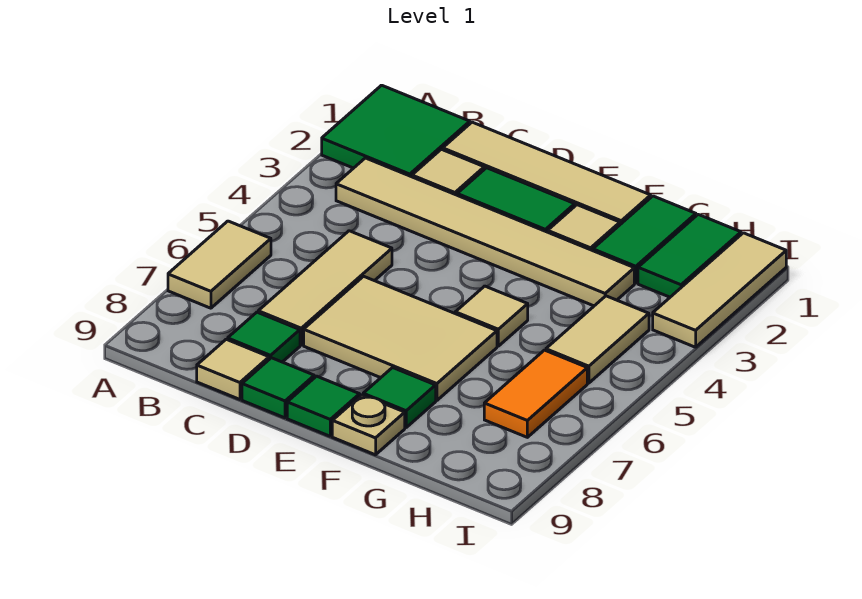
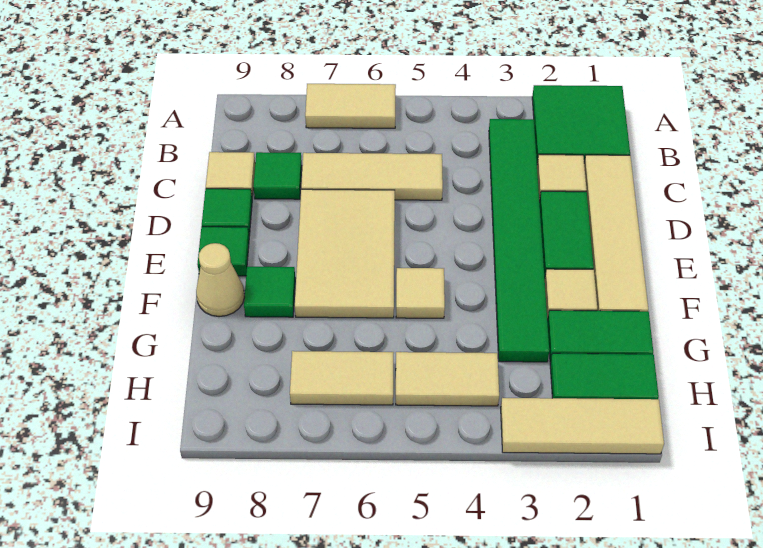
tan tile B3:G3 level 1 -> green tile B3:G3 level 1
tan plate F9 level 1 -> tan cone F9 level 1
orange tile H6:H7 level 1 -> tan tile H6:H7 level 1

